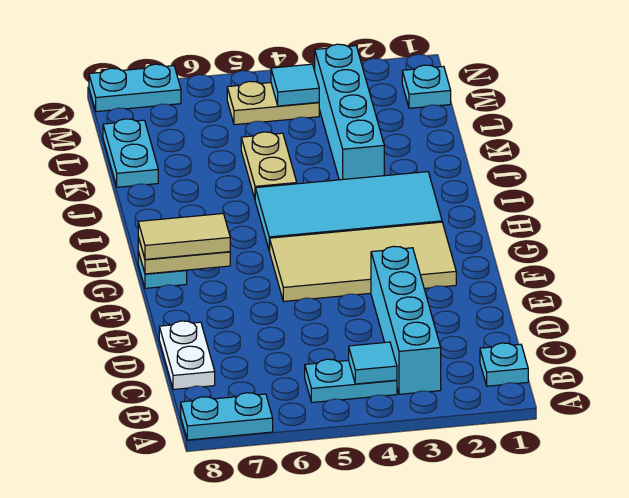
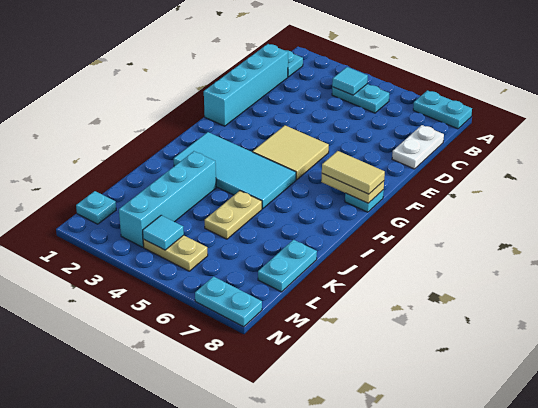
cyan brick B3:E3 level 1 -> cyan brick C1:F1 level 1
tan tile F2:G5 level 1 -> tan tile F4:G5 level 1

